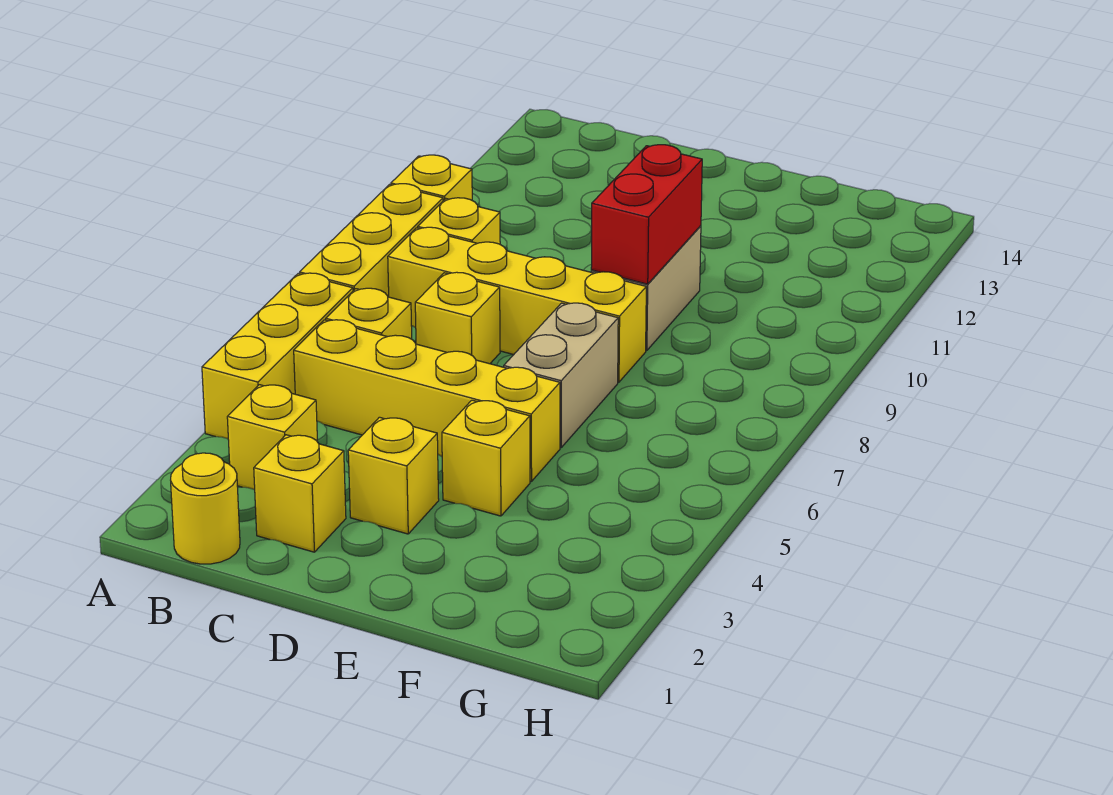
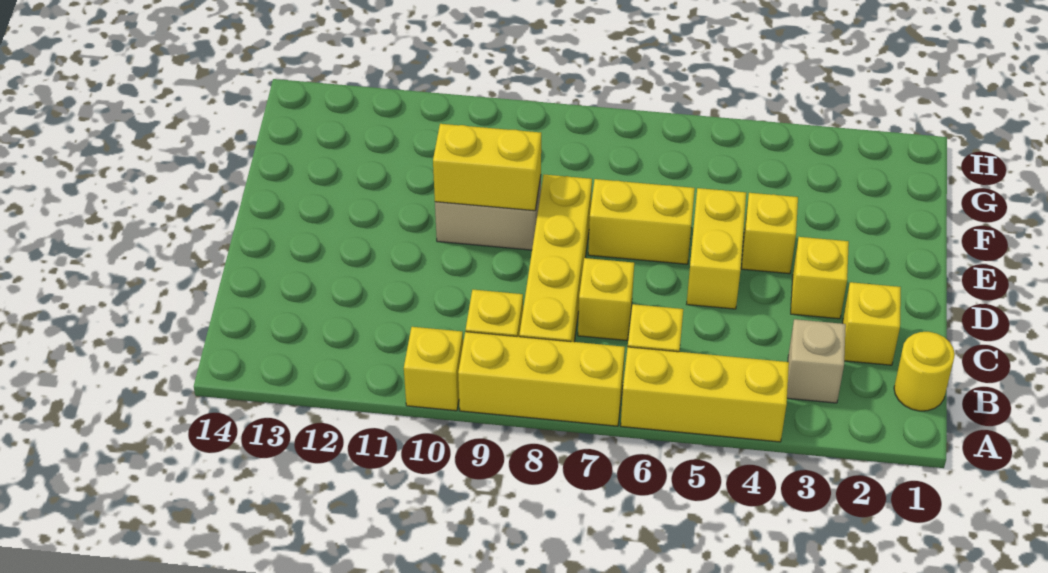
yellow brick B3 level 1 -> tan brick B3 level 1
yellow brick B5:E5 level 1 -> yellow brick D5:E5 level 1
tan brick E6:E7 level 1 -> yellow brick E6:E7 level 1
red brick E9:E10 level 2 -> yellow brick E9:E10 level 2

